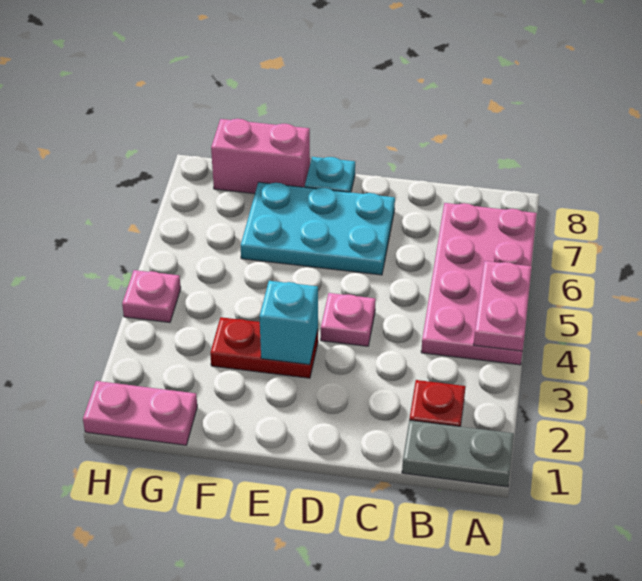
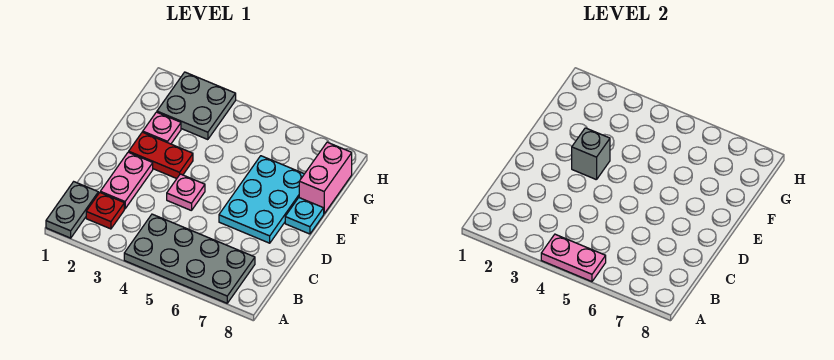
pink plate A4:B7 level 1 -> grey plate A4:B7 level 1
red plate E3:F3 level 1 -> red plate E2:E3 level 1
cyan brick E3 level 2 -> grey brick E3 level 2
pink plate G1:H1 level 1 -> pink plate C2:D2 level 1
none -> grey plate G2:H3 level 1
pink plate H4 level 1 -> pink plate F2 level 1

